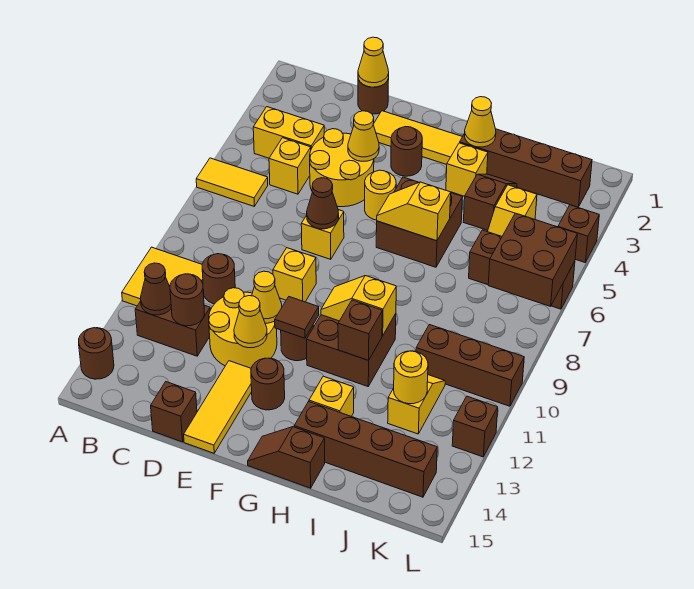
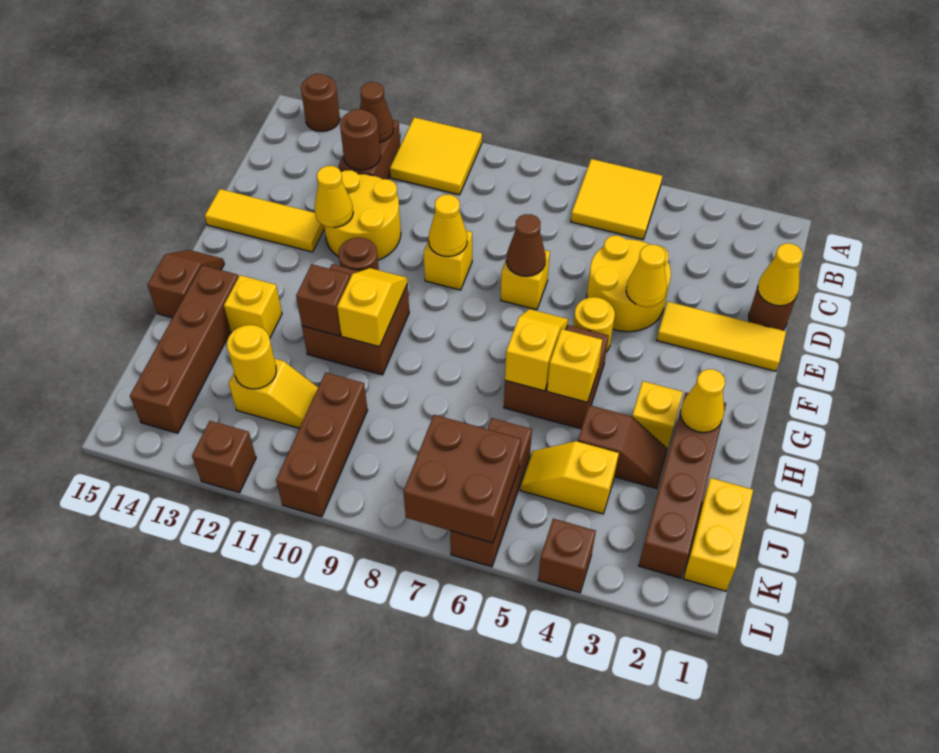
yellow tile A6:B6 level 1 -> yellow tile A5:B6 level 1
yellow brick B4:C4 level 1 -> yellow brick J1:K1 level 1
yellow brick C5 level 1 -> yellow brick H5 level 2
brown round brick C10 level 1 -> none
brown brick D15 level 1 -> none
yellow tile E2:G2 level 1 -> yellow tile E1:E3 level 1
yellow cone E11 level 2 -> yellow cone E9 level 2
brown round brick F3 level 1 -> none
brown tile F11 level 2 -> none
brown round brick F13 level 1 -> none

